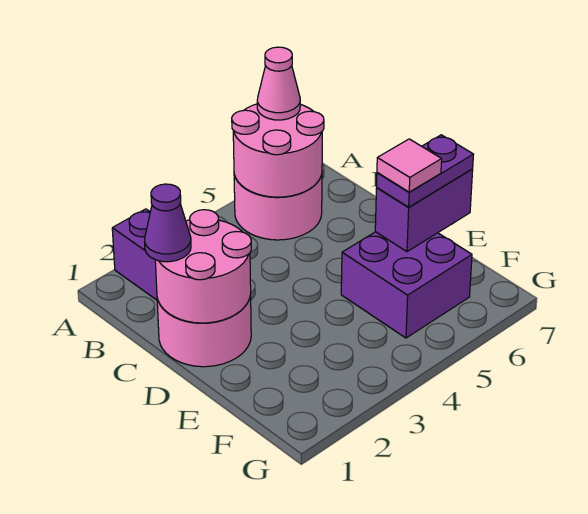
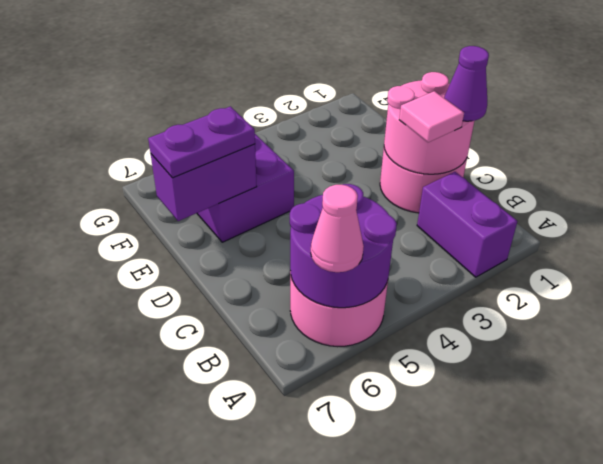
pink round brick A5:B6 level 2 -> purple round brick A5:B6 level 2
pink tile E6 level 4 -> pink tile C2 level 3

